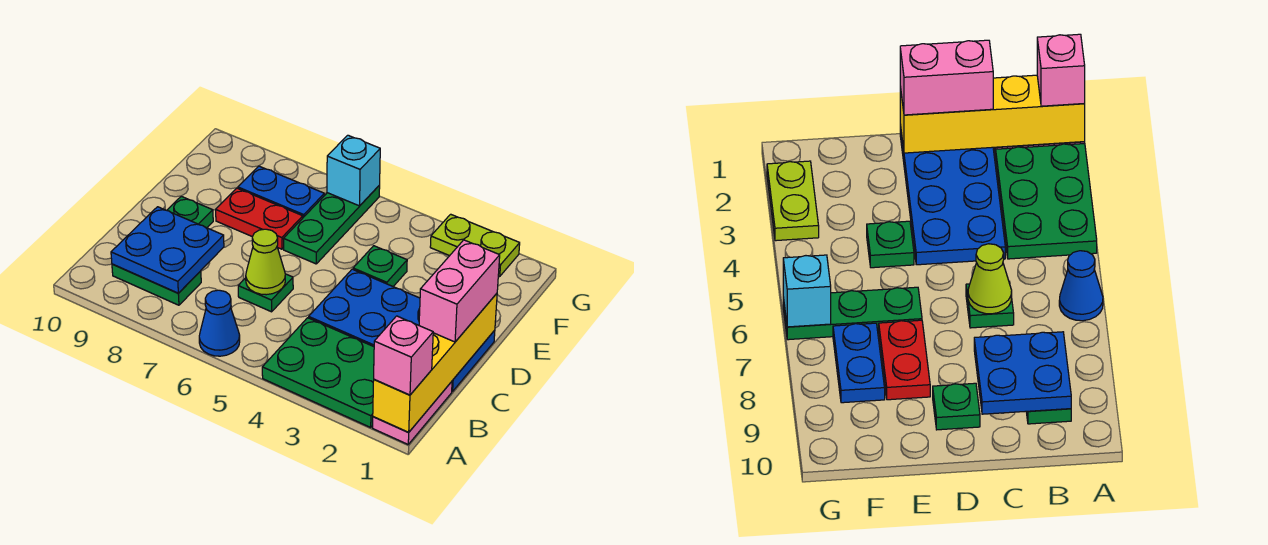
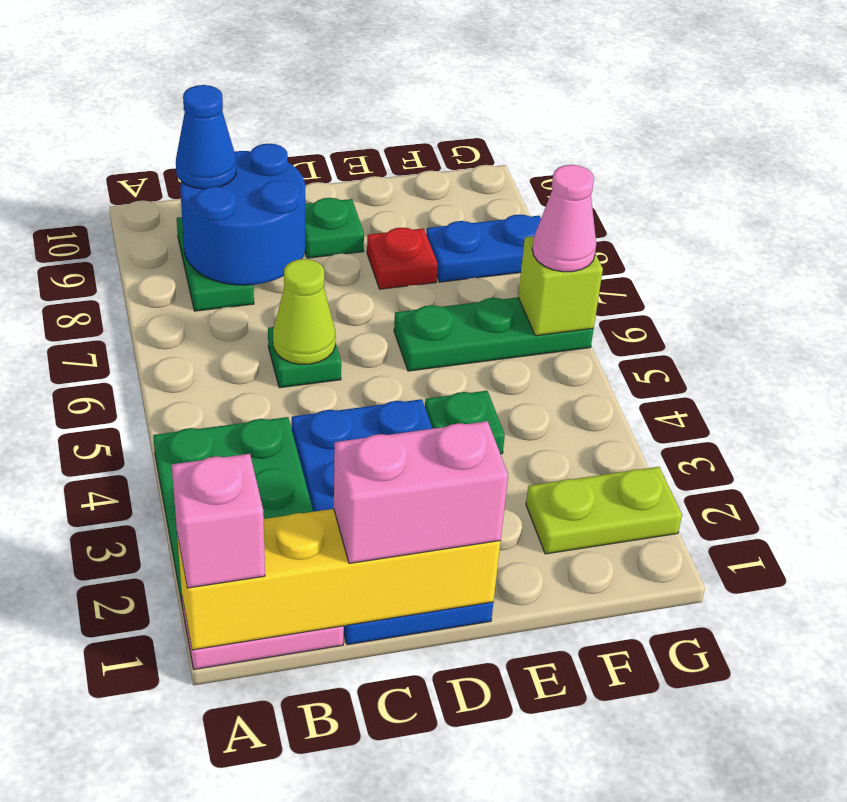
blue cone A6 level 1 -> blue cone B9 level 3
blue plate B8:C9 level 2 -> blue round brick B8:C9 level 2
red plate E7:E8 level 1 -> red plate E8 level 1
blue plate F7:F8 level 1 -> blue plate F8:G8 level 1
lime plate G2:G3 level 1 -> lime plate F2:G2 level 1
cyan brick G6 level 2 -> lime brick G6 level 2
none -> pink cone G6 level 3

